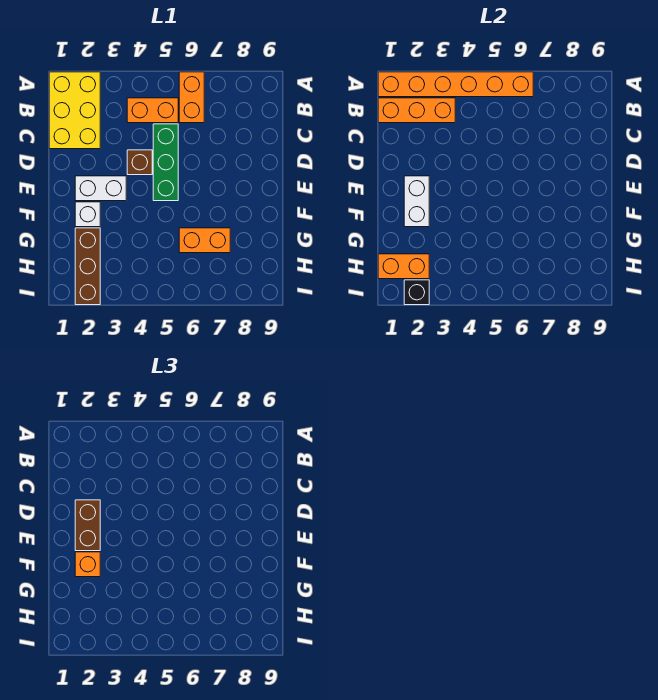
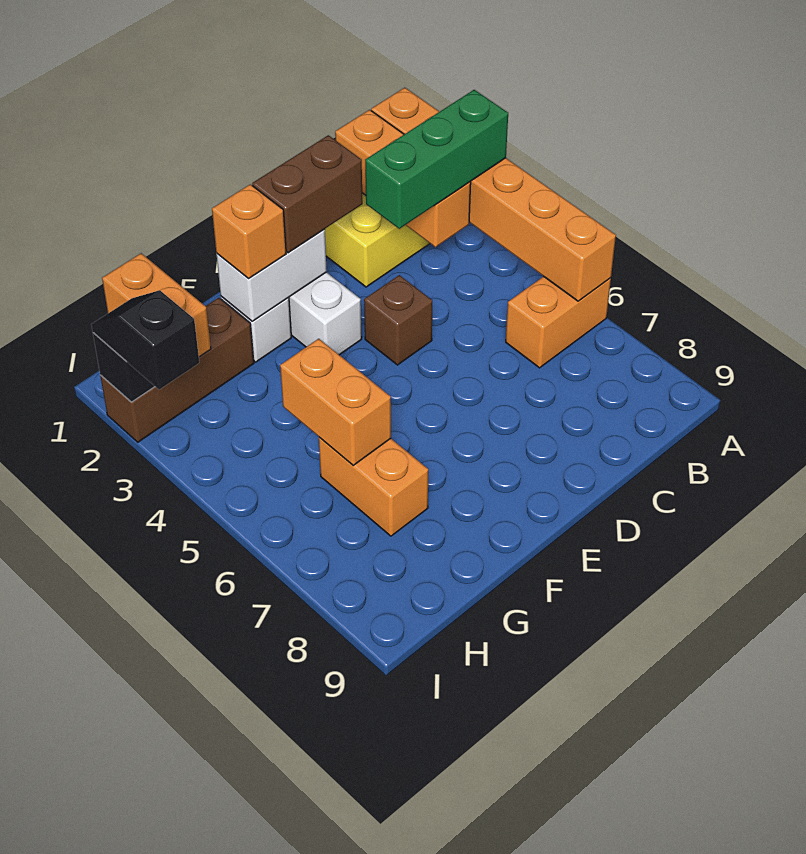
orange brick B4:B5 level 1 -> orange brick G5:G6 level 2
green brick C5:E5 level 1 -> green brick A3:C3 level 3
none -> black slope I2:I3 level 3 top 3

